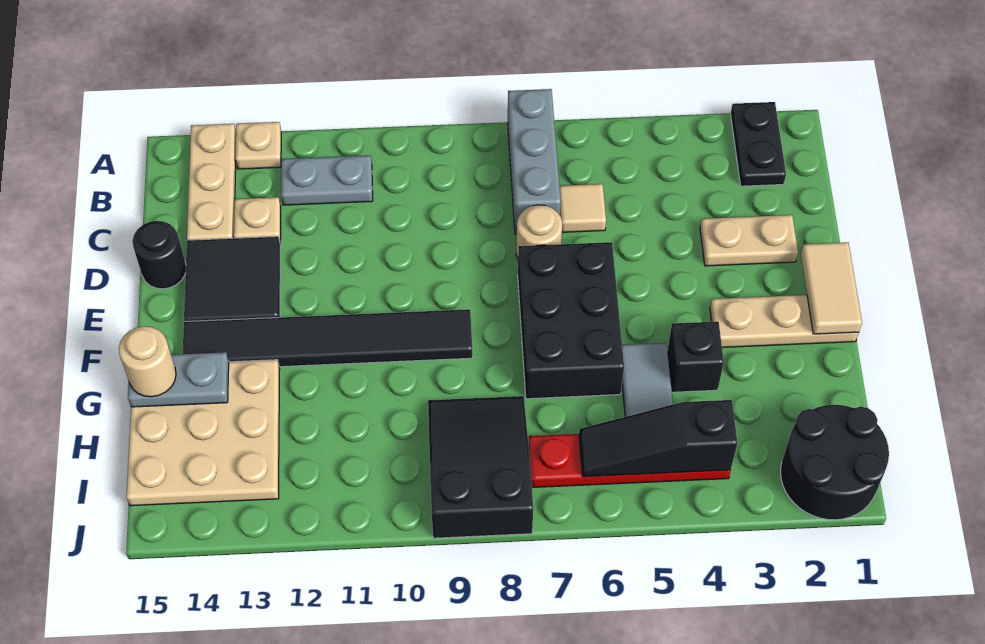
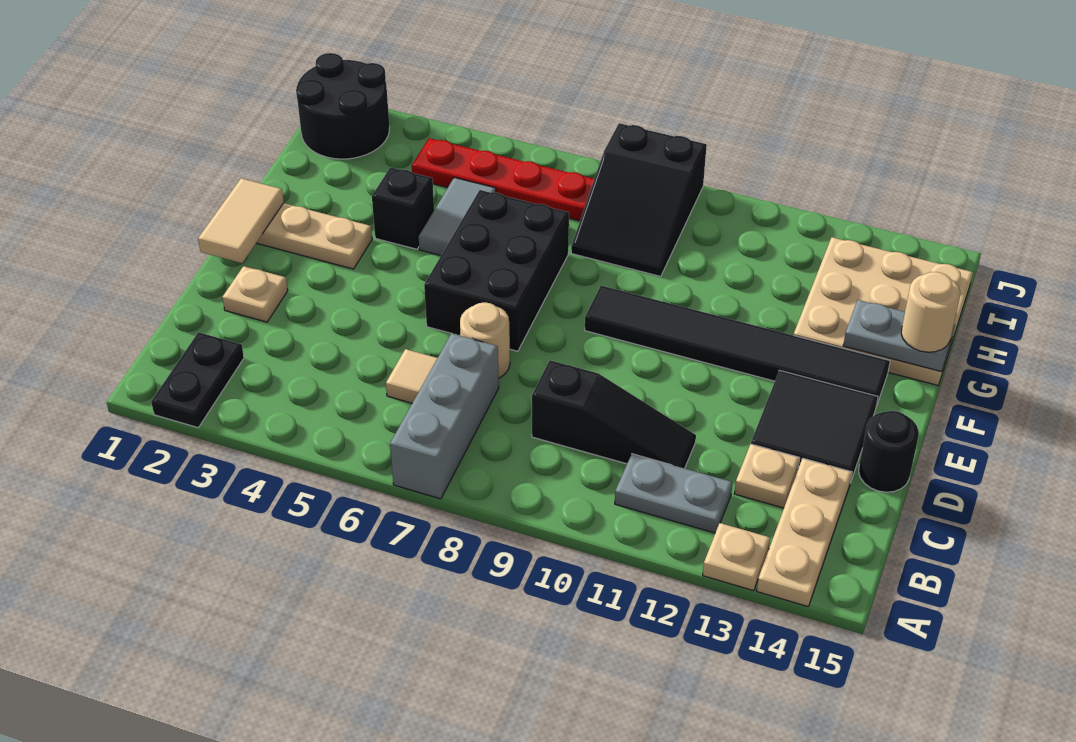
tan plate D2:D3 level 1 -> tan plate D2 level 1
black slope I4:I6 level 2 top 4 -> black slope C9:C11 level 1 top 9

